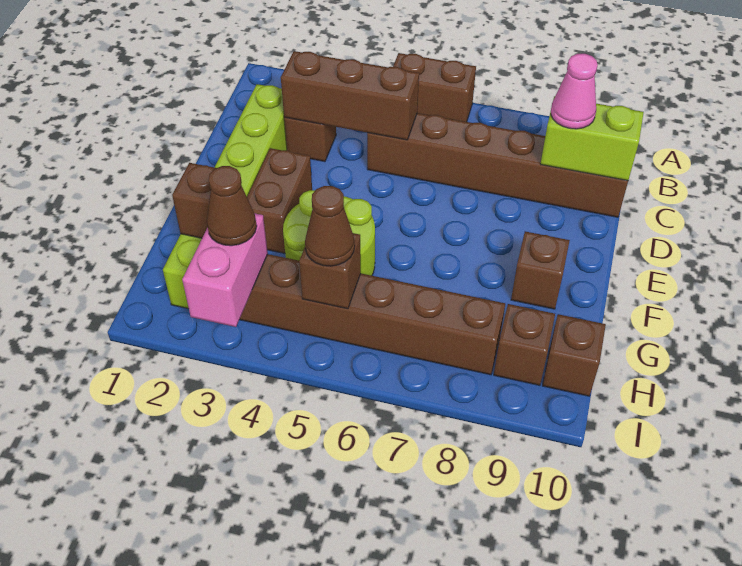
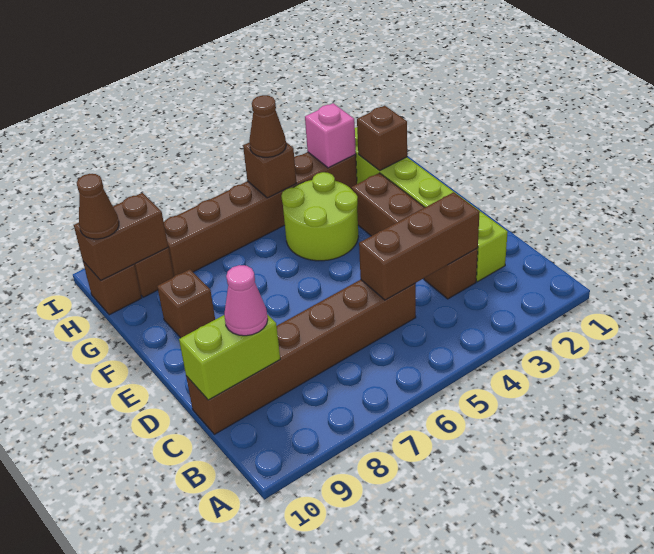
brown brick A5:A6 level 1 -> brown brick H9:H10 level 2
pink brick H3:I3 level 2 -> pink brick H3 level 2
brown cone H3 level 3 -> brown cone H10 level 3

